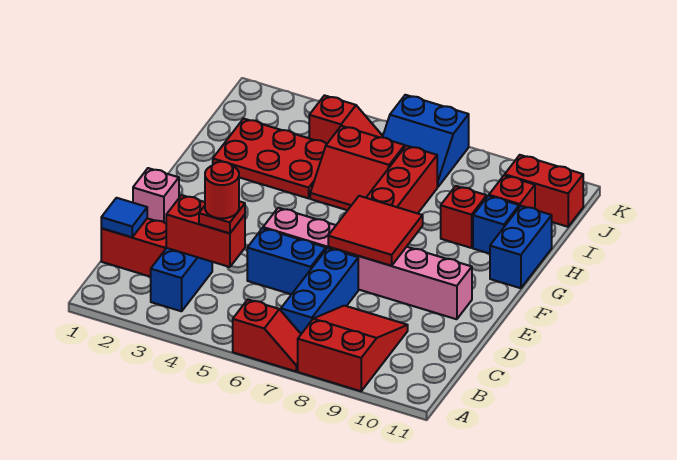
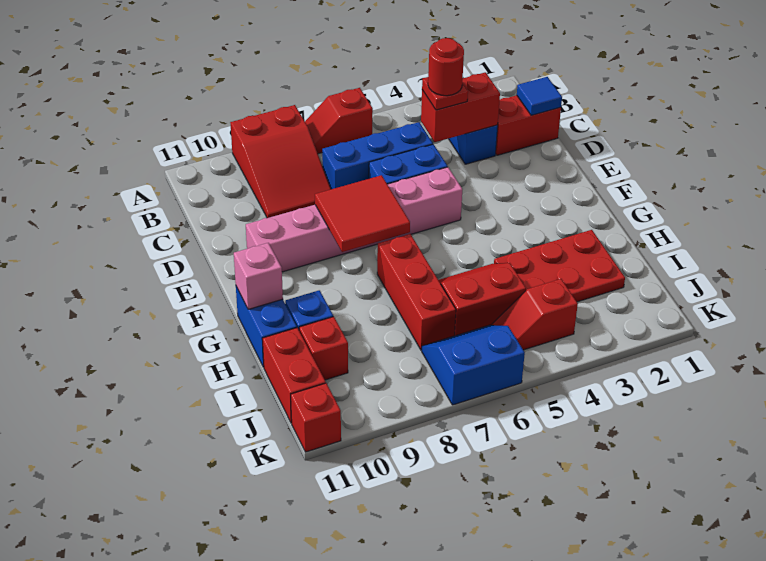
blue brick B7:D7 level 1 -> blue brick C5:C7 level 1
pink brick E1 level 1 -> pink brick G11 level 2
red brick H9 level 1 -> red brick K11 level 1
red brick J10:J11 level 1 -> red brick I11:J11 level 1

